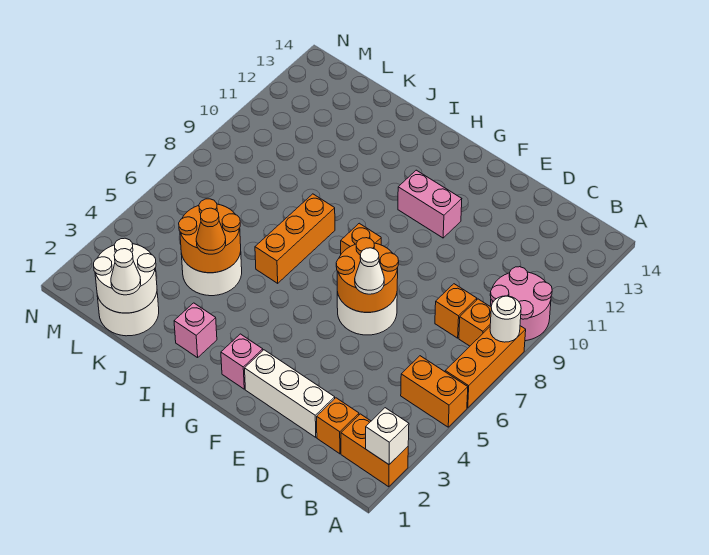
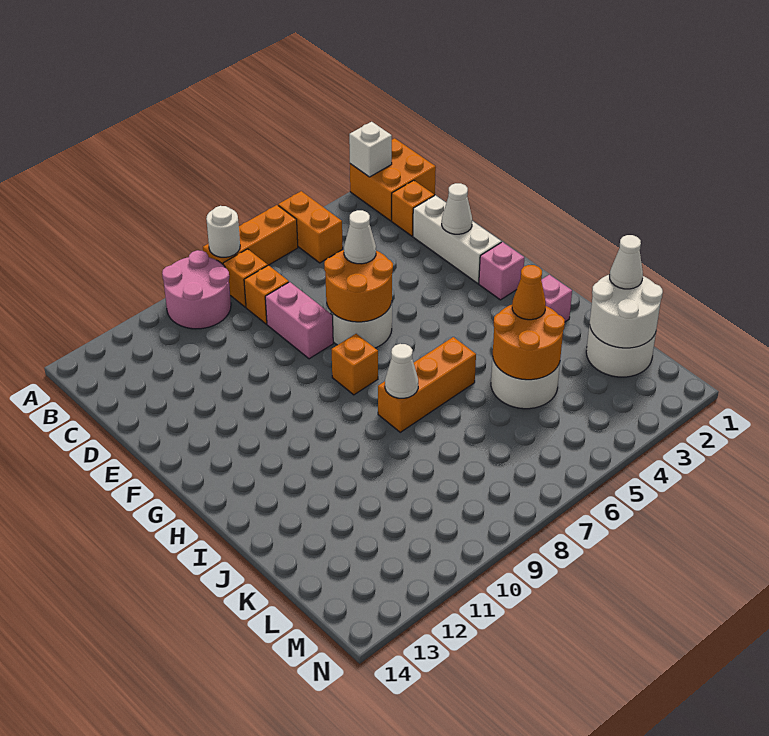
orange brick A2:B2 level 1 -> orange brick A1:B2 level 1
none -> white cone E2 level 2
pink brick F11:G11 level 1 -> pink brick D8:E8 level 1
none -> white cone I8 level 2

